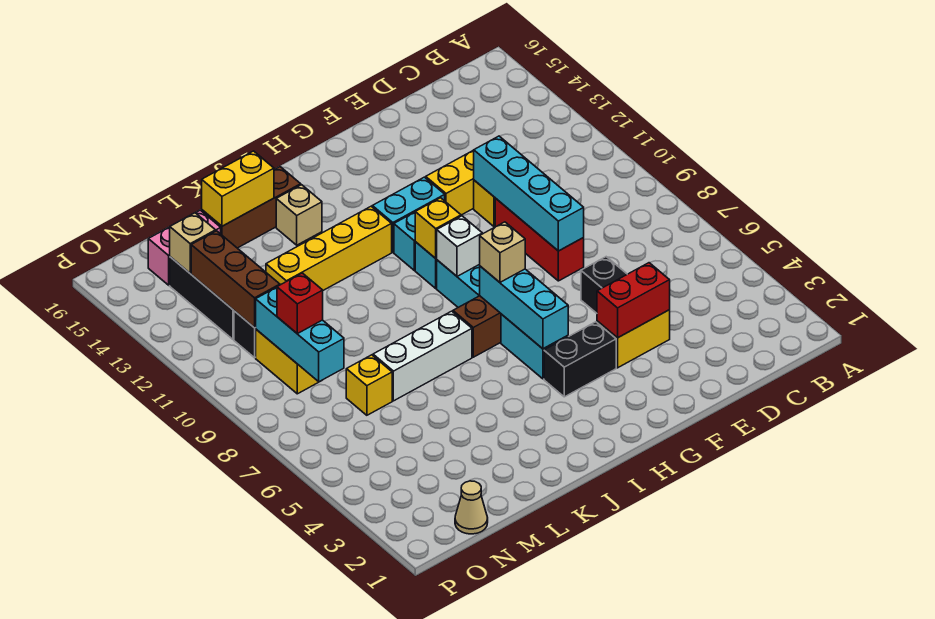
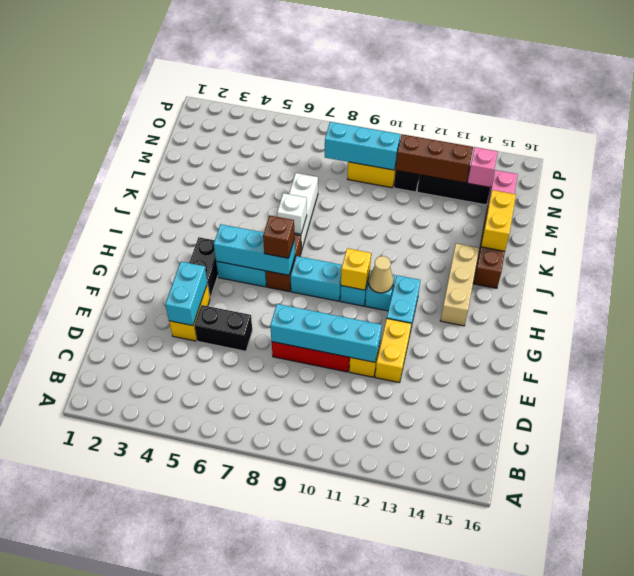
red brick E4:F4 level 2 -> cyan brick E4:F4 level 2
tan brick H7 level 3 -> brown brick H7 level 3
white brick H9 level 2 -> white brick J7 level 2
yellow brick I12:L12 level 1 -> none
tan brick J14 level 1 -> tan brick H14:J14 level 1
yellow brick M7 level 1 -> none
tan cone N1 level 1 -> tan cone H11 level 2
red brick N9 level 3 -> none
tan brick N14 level 2 -> pink brick N14 level 2

